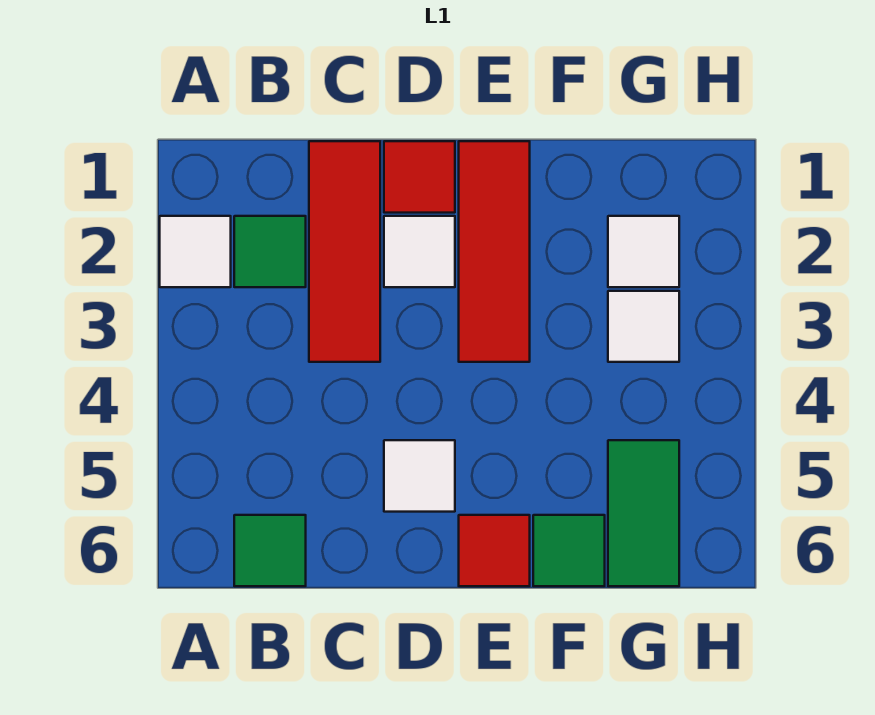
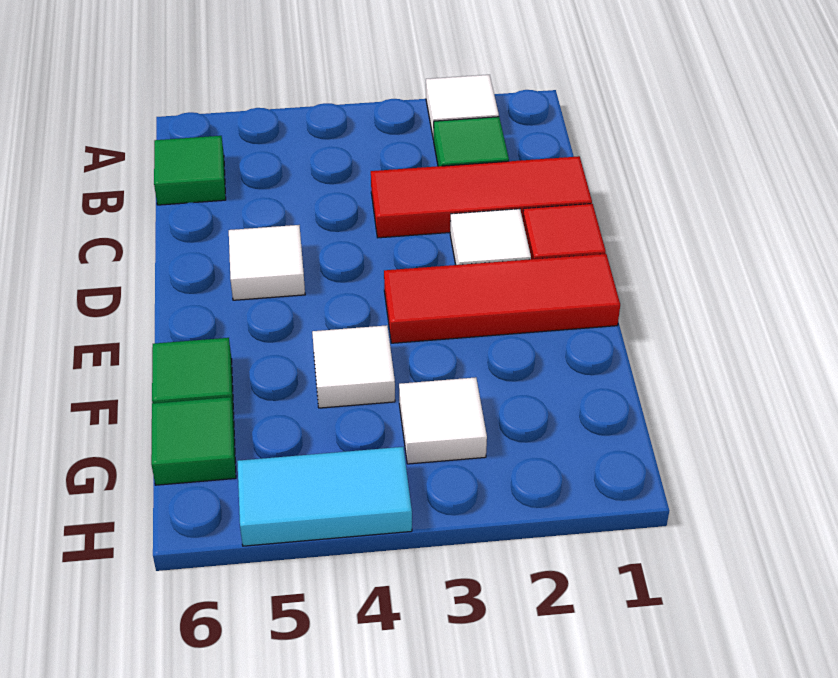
red tile E6 level 1 -> none
white tile G2 level 1 -> white tile F4 level 1
green tile G5:G6 level 1 -> green tile G6 level 1
none -> cyan tile H4:H5 level 1

